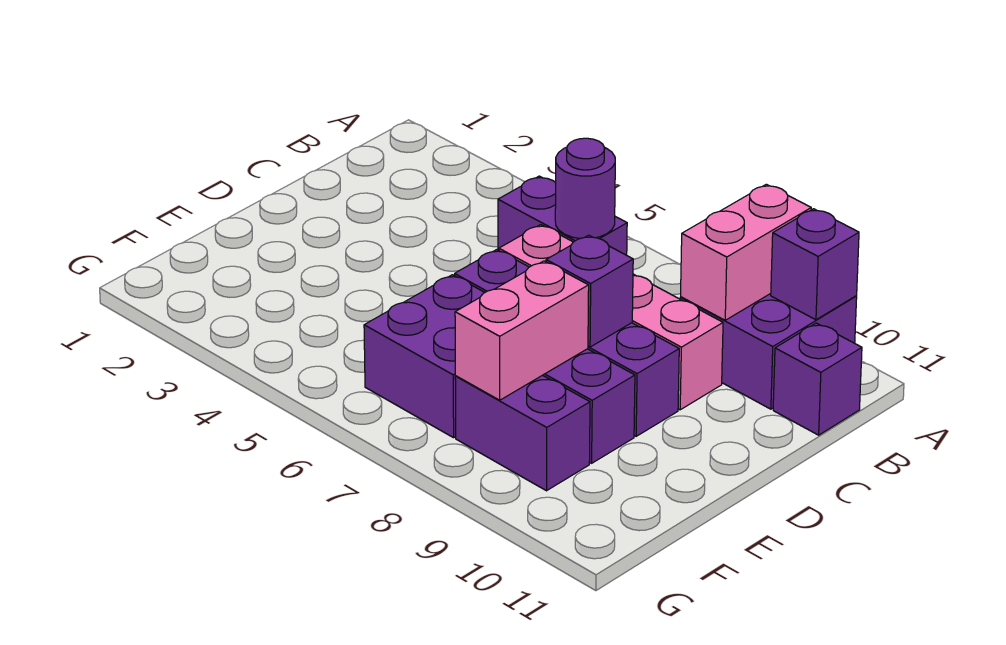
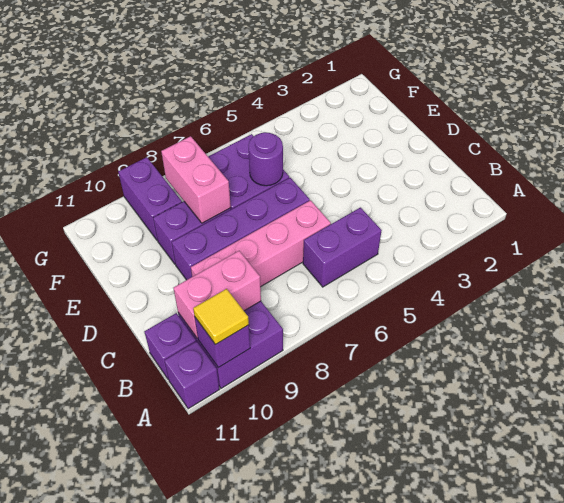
pink brick A9:B9 level 2 -> pink brick B9:B10 level 2
none -> yellow tile A10 level 3
purple round brick B6 level 2 -> purple round brick E6 level 2
purple brick D8 level 2 -> purple brick A11 level 1
purple brick F8:F9 level 1 -> purple brick F9:G9 level 1

